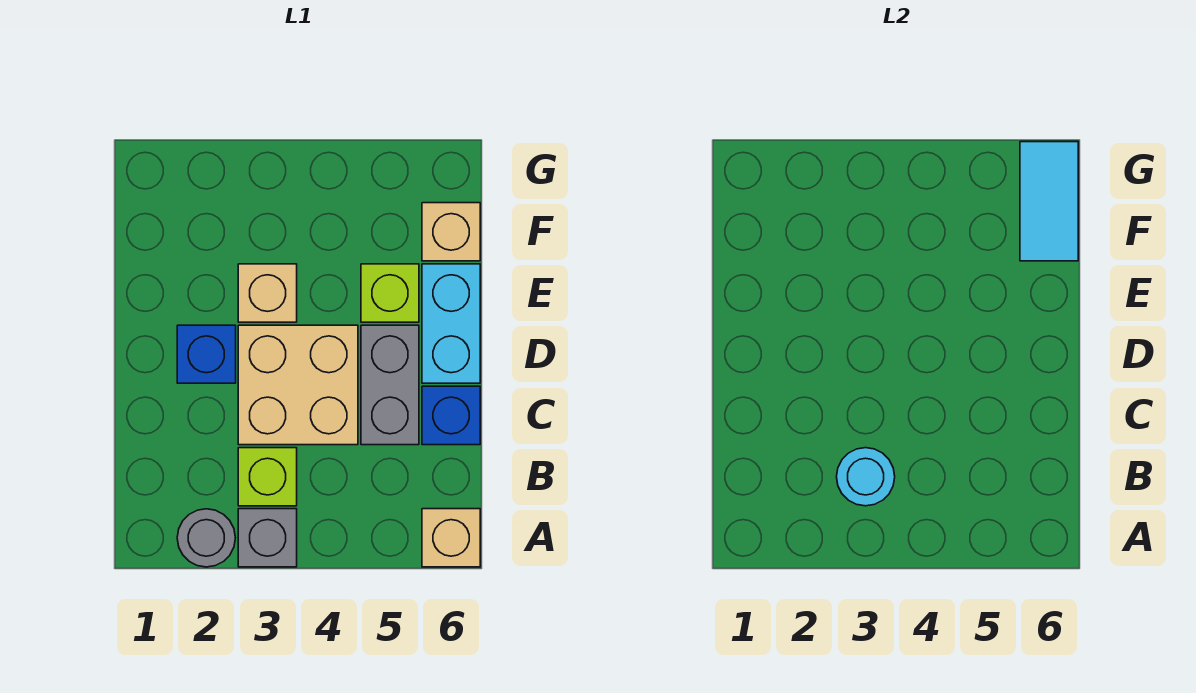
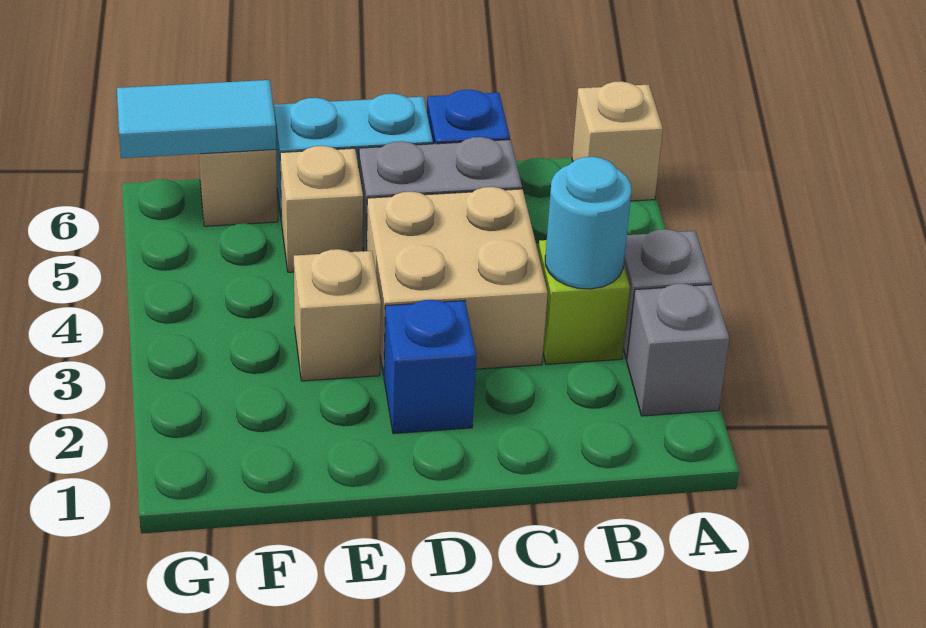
grey round brick A2 level 1 -> grey brick A2 level 1
lime brick E5 level 1 -> tan brick E5 level 1

